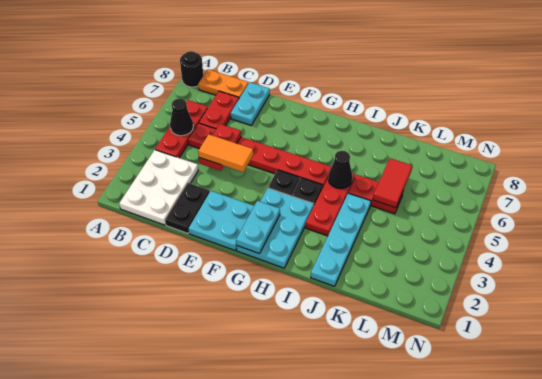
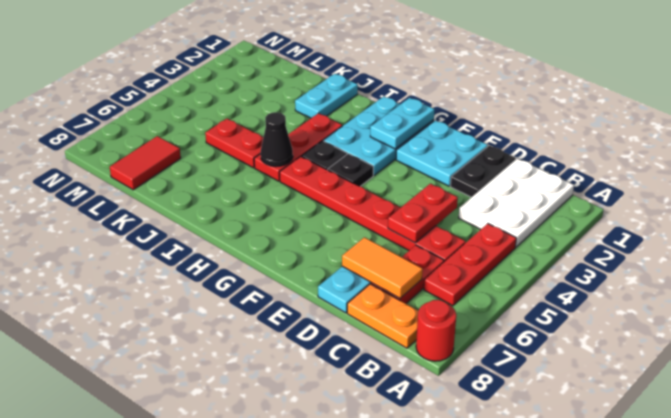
black round brick A8 level 1 -> red round brick A8 level 1
black cone B5 level 2 -> none
orange tile D4:E4 level 3 -> orange tile C7:D7 level 2
cyan plate J1:J4 level 1 -> cyan plate J1:J2 level 1
red tile K5:K6 level 2 -> red tile L7:L8 level 1

